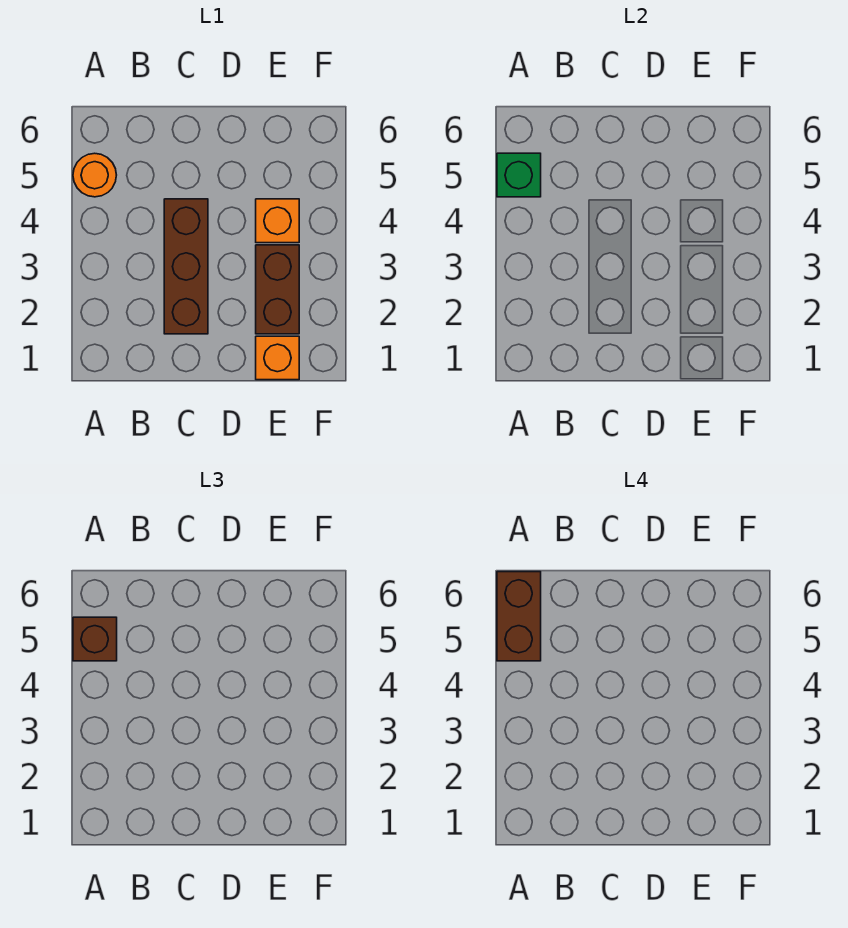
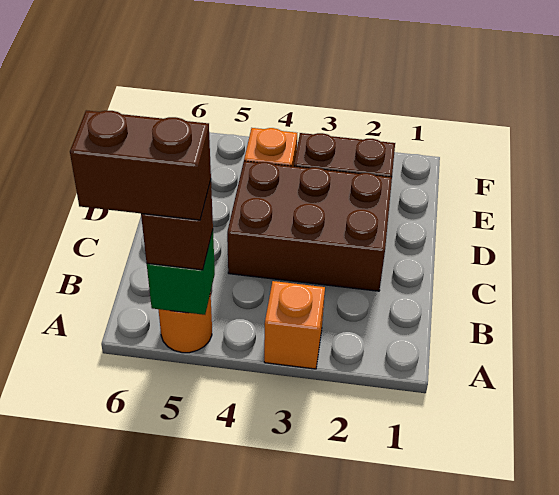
brown brick C2:C4 level 1 -> brown brick C2:D4 level 1
orange brick E1 level 1 -> orange brick A3 level 1

